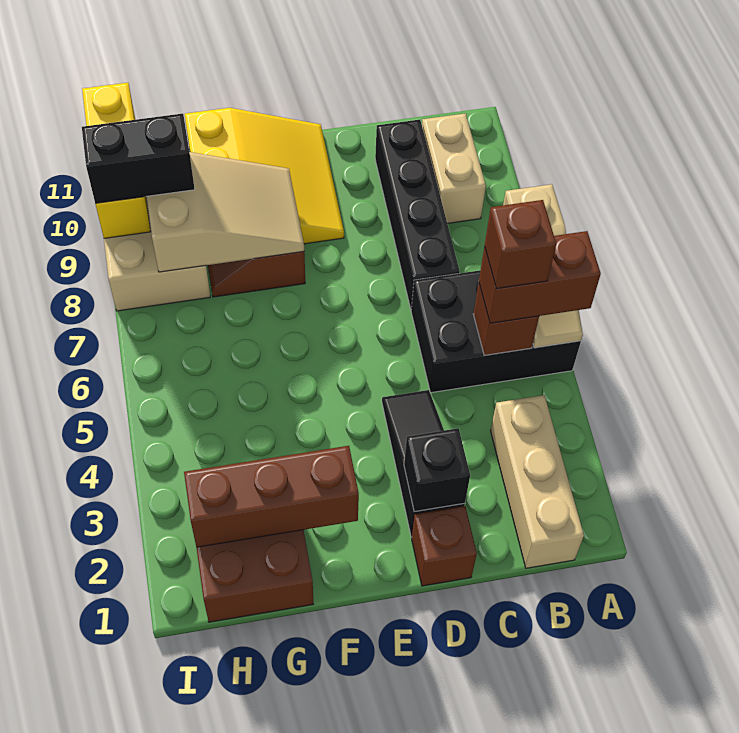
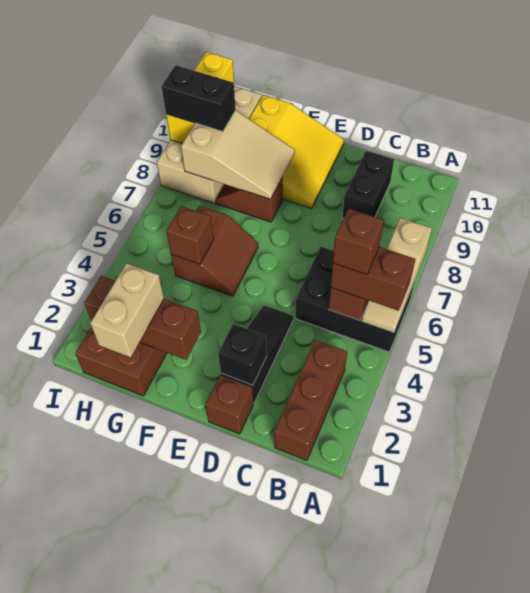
tan brick B1:B3 level 1 -> brown brick B1:B3 level 1
tan brick B9:B10 level 1 -> tan brick G1:G2 level 3
black brick C7:C10 level 1 -> black brick C9:C10 level 1
none -> brown slope F5:G6 level 1 top G
none -> brown brick G5 level 2

